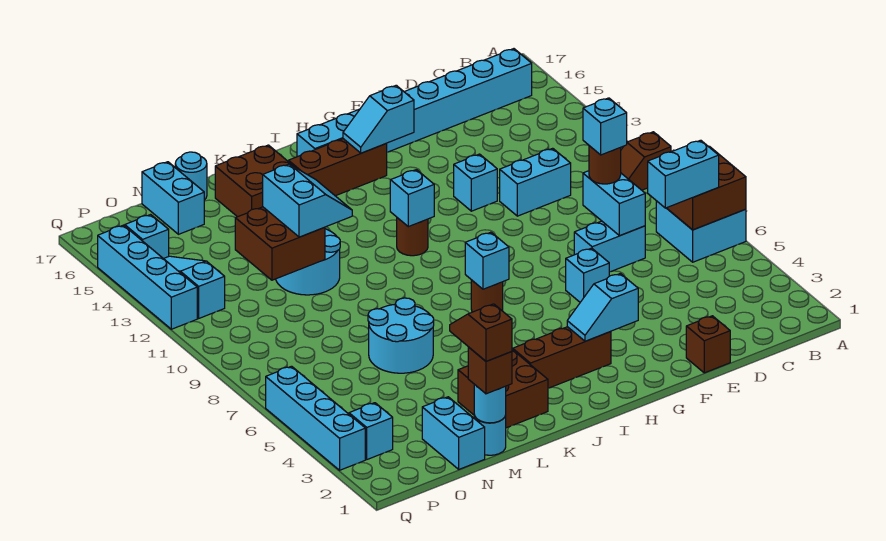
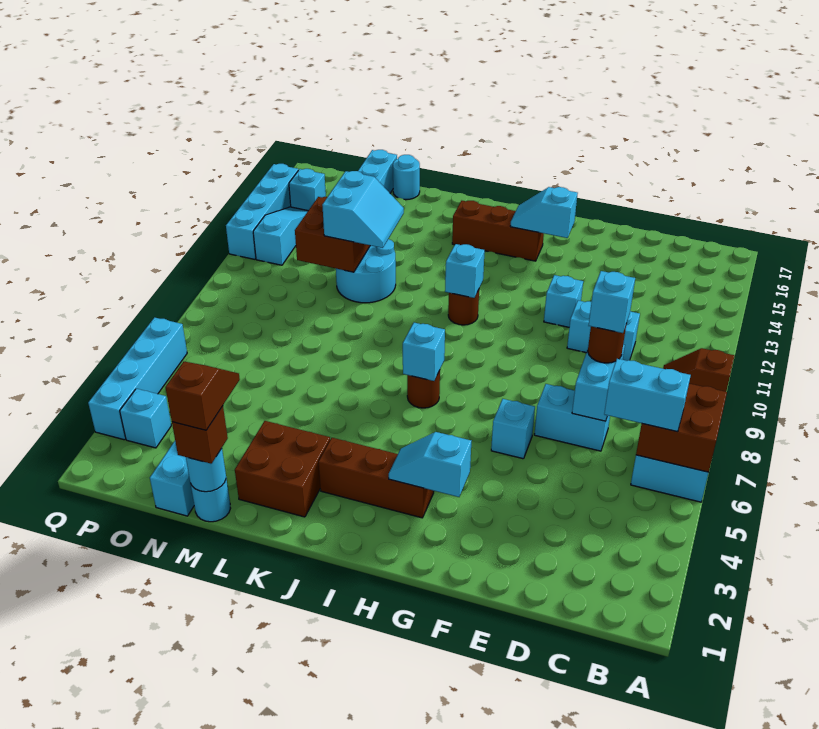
cyan brick B16:I16 level 1 -> none
brown brick E1 level 1 -> none
brown brick K15:L16 level 1 -> none
cyan round brick L6:M7 level 1 -> none

